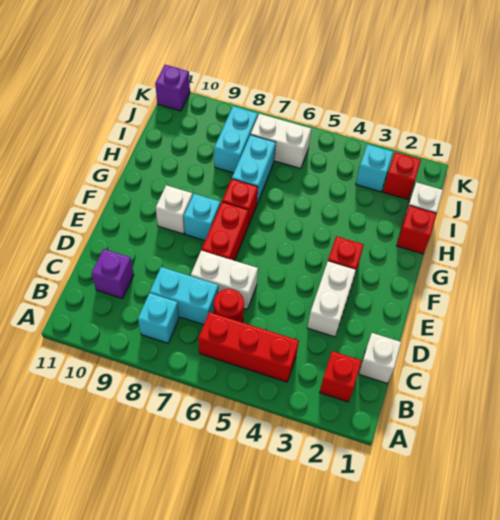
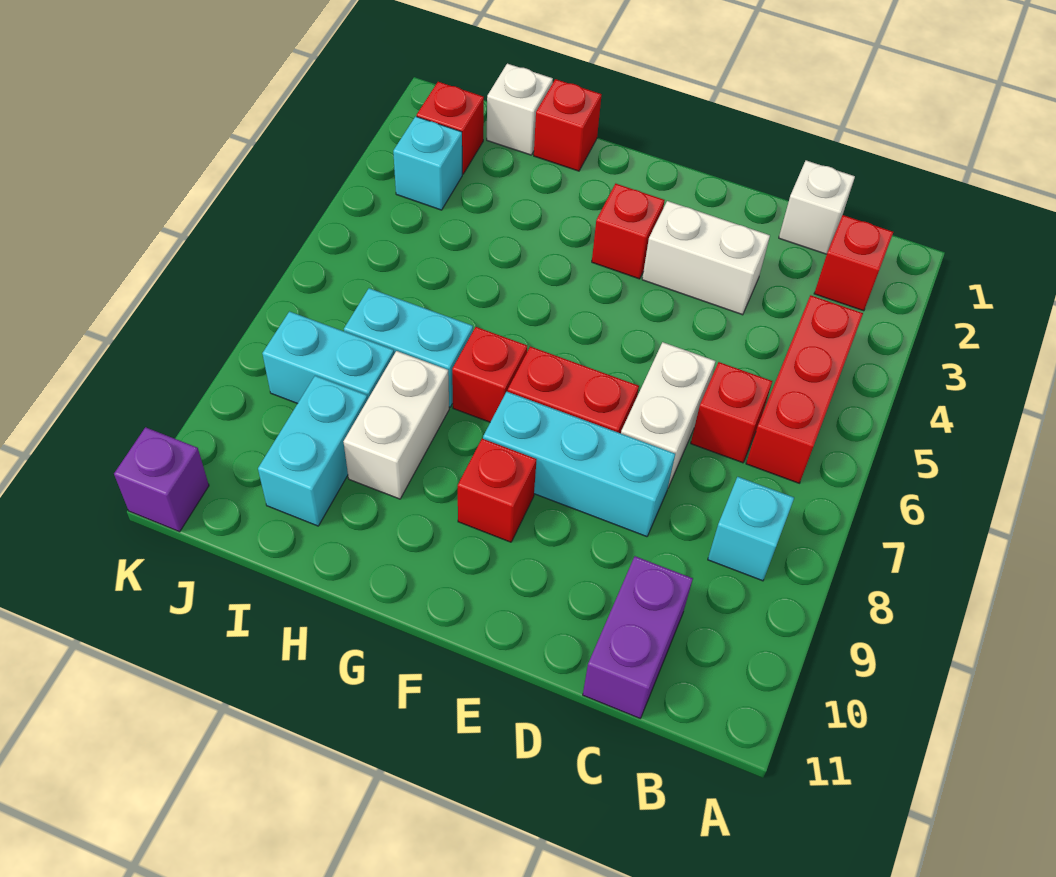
red round brick C6 level 1 -> red brick C6 level 1
cyan brick C7:C8 level 1 -> cyan brick I9:I10 level 1
purple brick C10 level 1 -> purple brick C10:C11 level 1
cyan brick F8 level 1 -> cyan brick D8:F8 level 1
white brick F9 level 1 -> red brick F9 level 1
white brick J6:J7 level 1 -> white brick H8:H9 level 1

